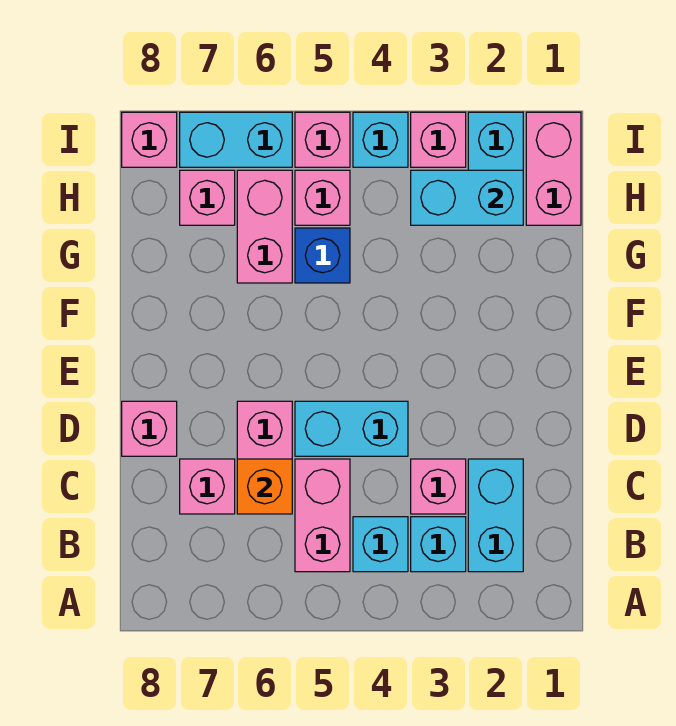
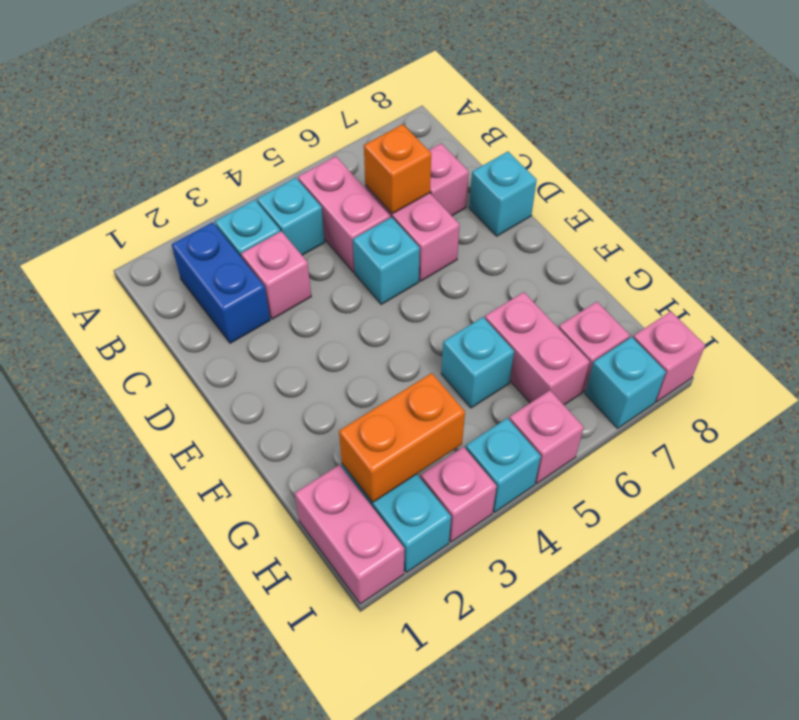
cyan brick B2:C2 level 1 -> blue brick B2:C2 level 1
cyan brick D4:D5 level 1 -> cyan brick D5 level 1
pink brick D8 level 1 -> cyan brick D8 level 1
blue brick G5 level 1 -> cyan brick G5 level 1
cyan brick H2:H3 level 2 -> orange brick H2:H3 level 2
pink brick H5 level 1 -> none
cyan brick I6:I7 level 1 -> cyan brick I7 level 1

